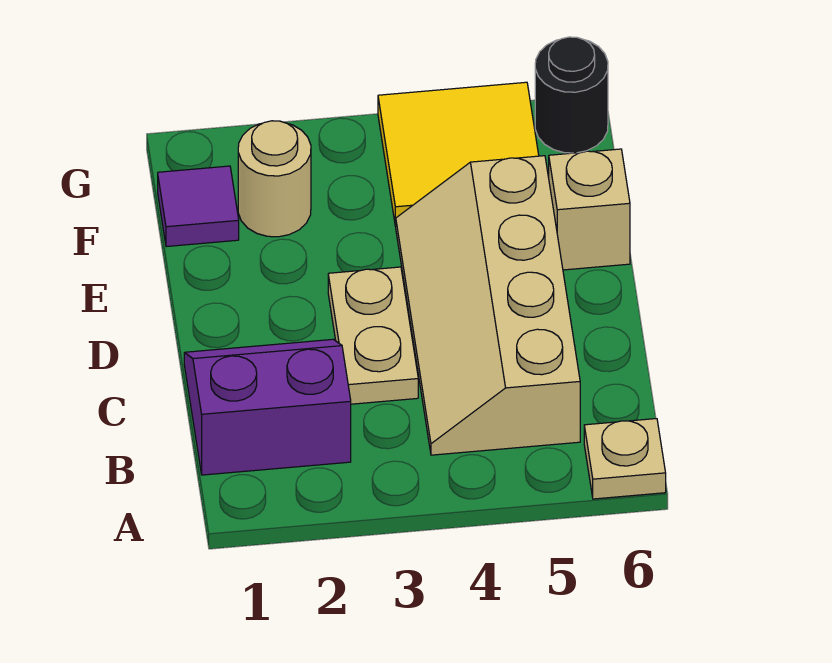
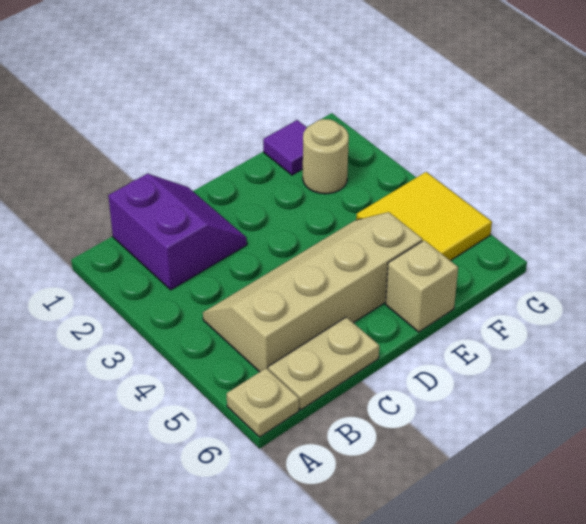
tan plate C3:D3 level 1 -> tan plate B6:C6 level 1
black round brick G6 level 1 -> none

